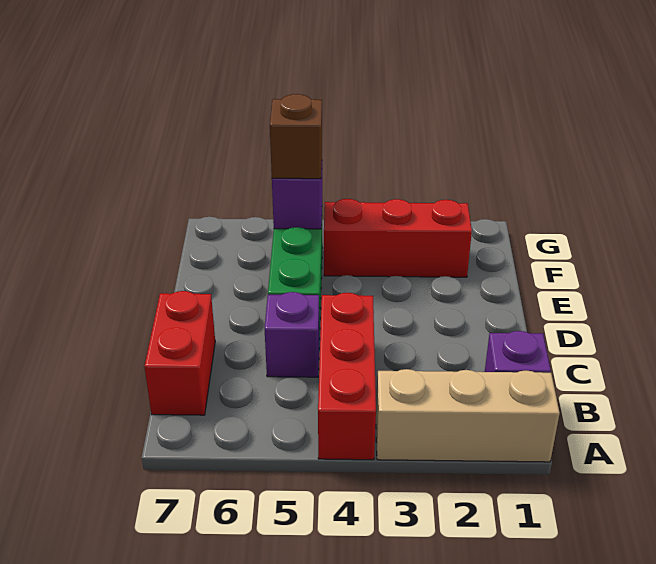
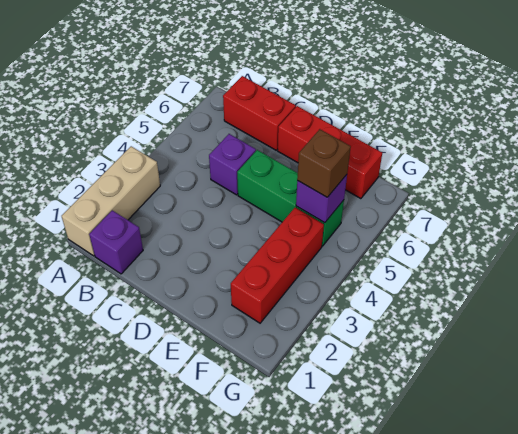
red brick A4:C4 level 1 -> red brick D7:F7 level 1

